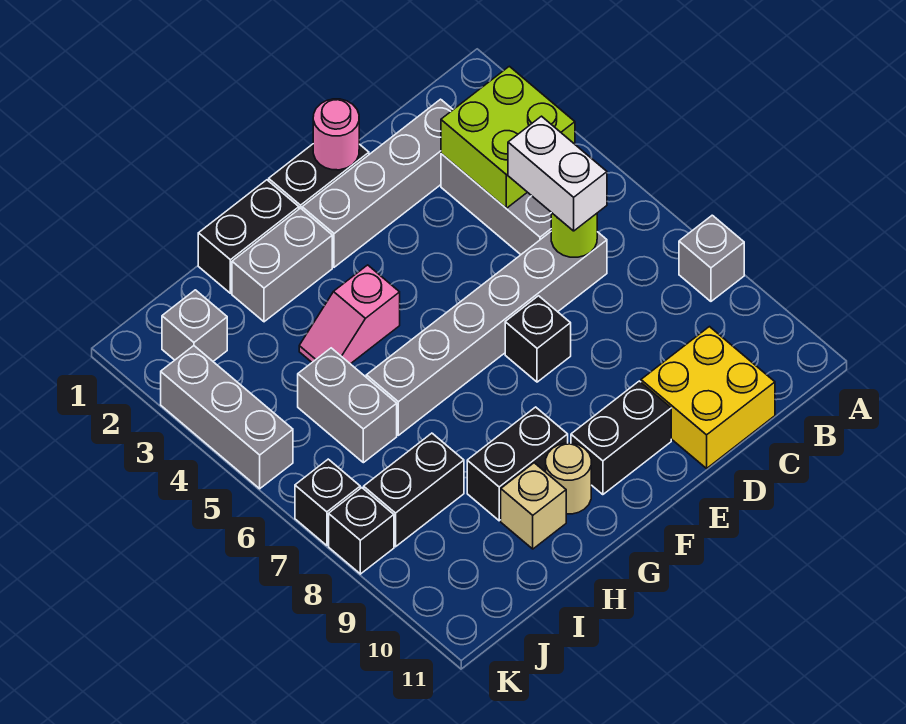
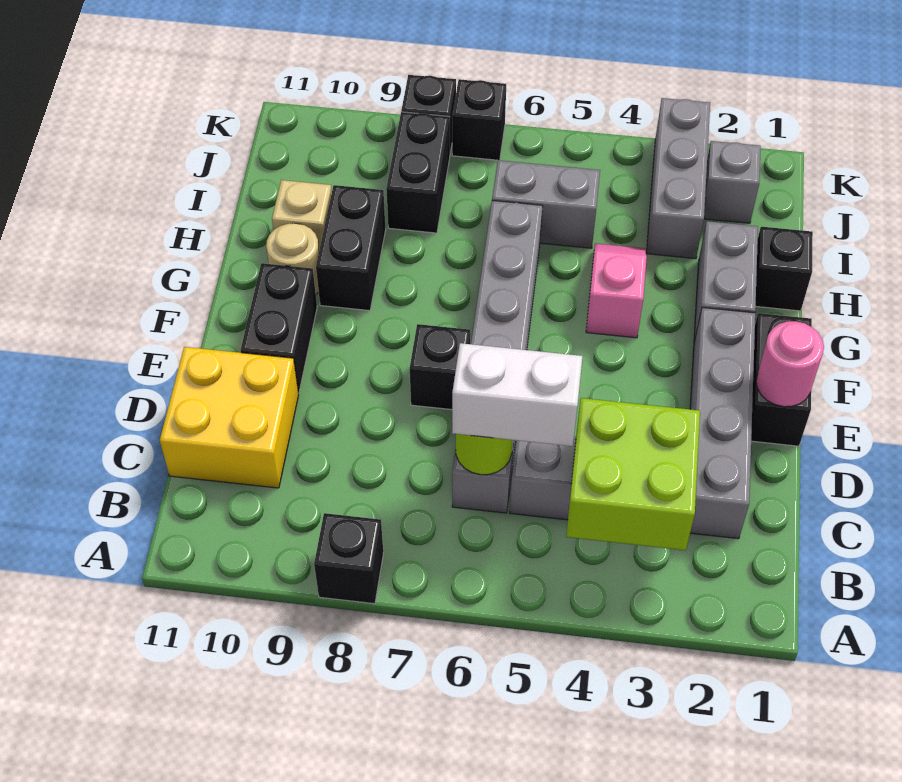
grey brick A8 level 1 -> black brick A8 level 1
black brick G1:H1 level 1 -> black brick H1 level 1
grey brick K3:K5 level 1 -> grey brick I3:K3 level 1

